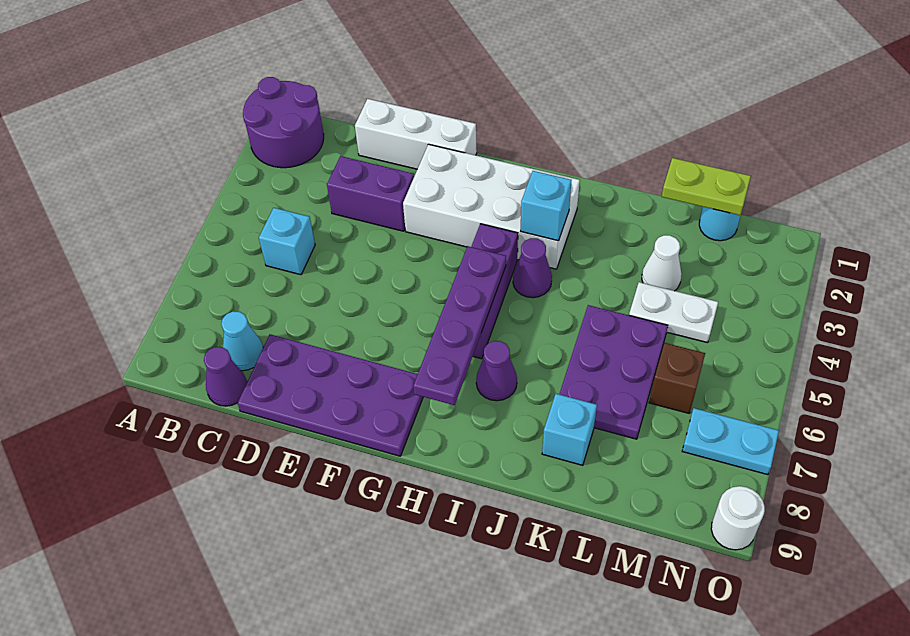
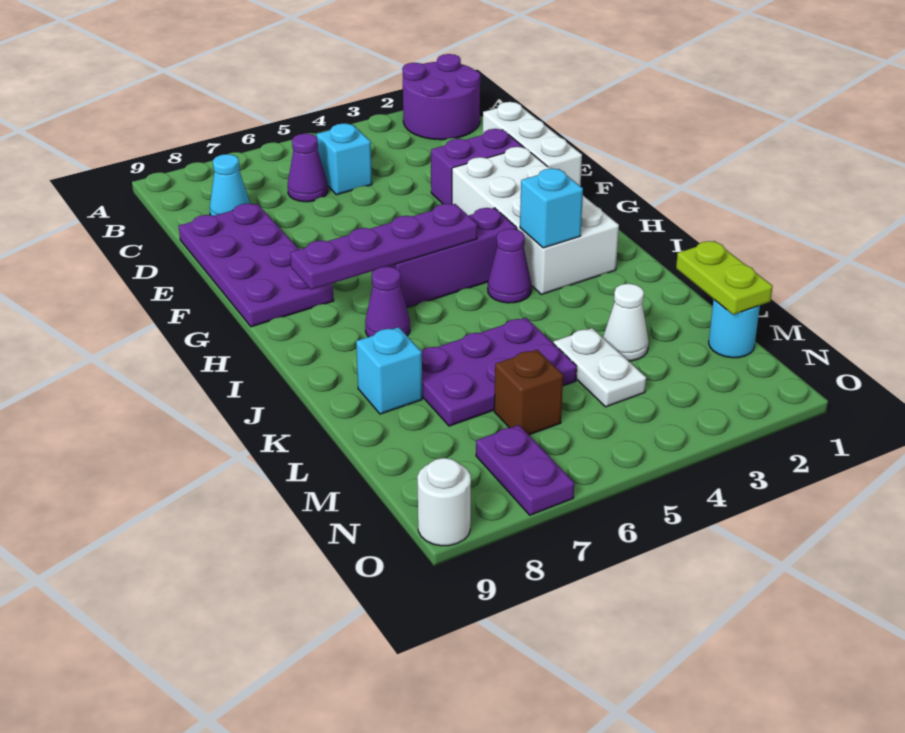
purple cone C9 level 1 -> purple cone C6 level 1
purple brick D3:E3 level 1 -> purple brick E2:E3 level 1
cyan plate N7:O7 level 1 -> purple plate N7:O7 level 1

